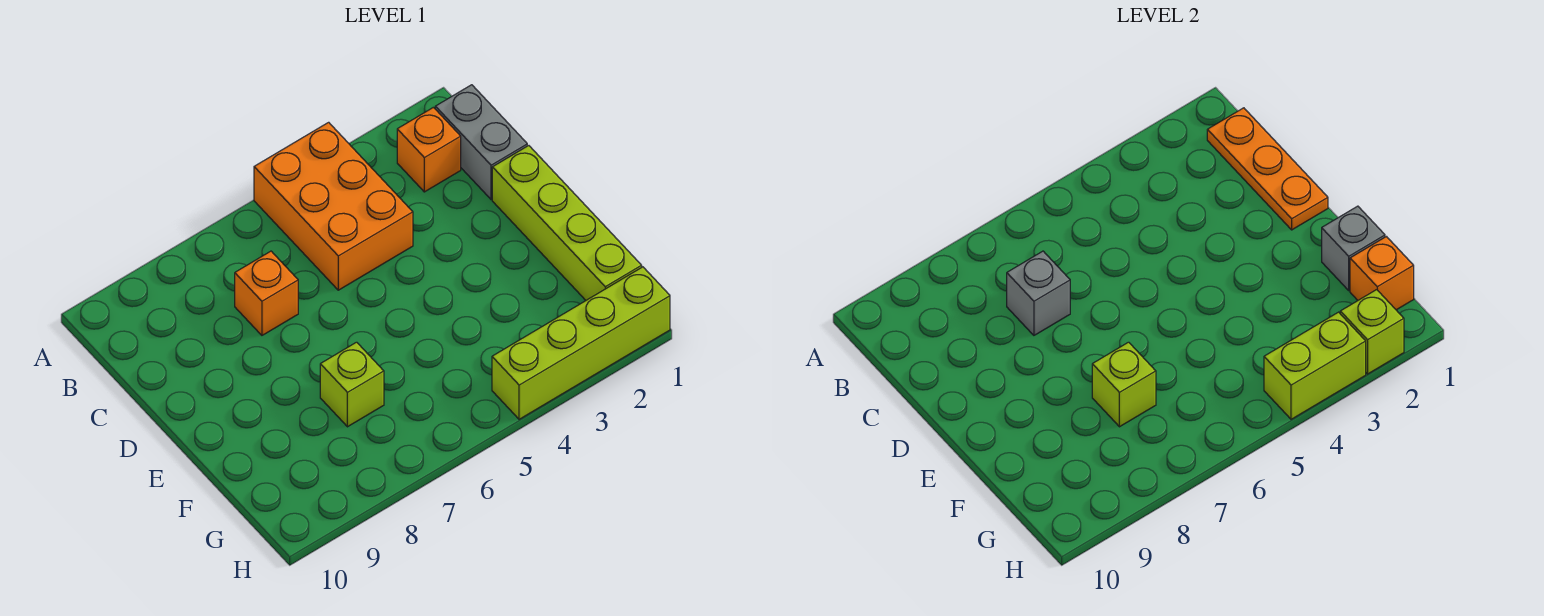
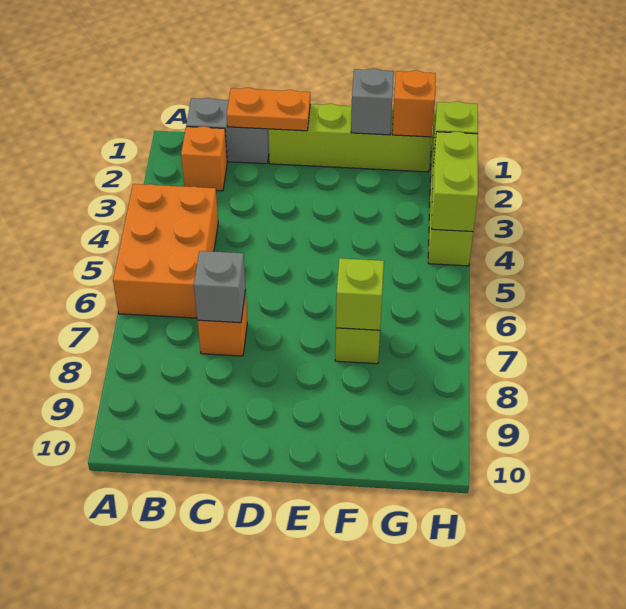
orange brick A4:C5 level 1 -> orange brick A4:B6 level 1
orange plate B1:D1 level 2 -> orange plate C1:D1 level 2

